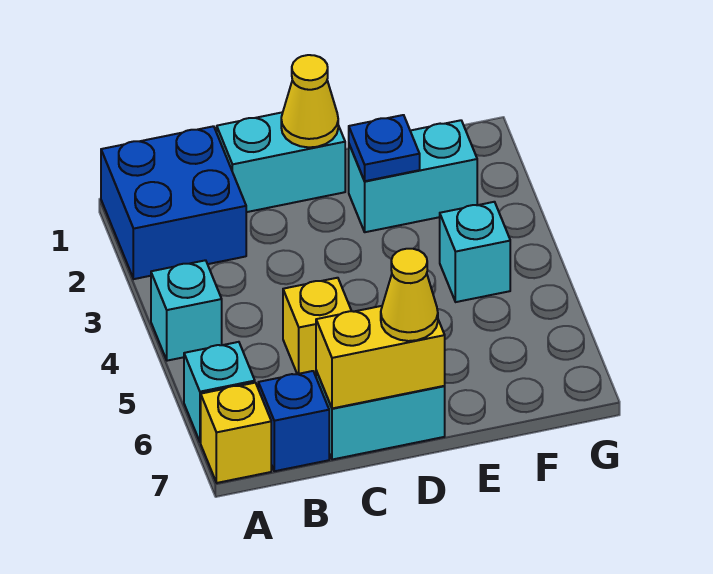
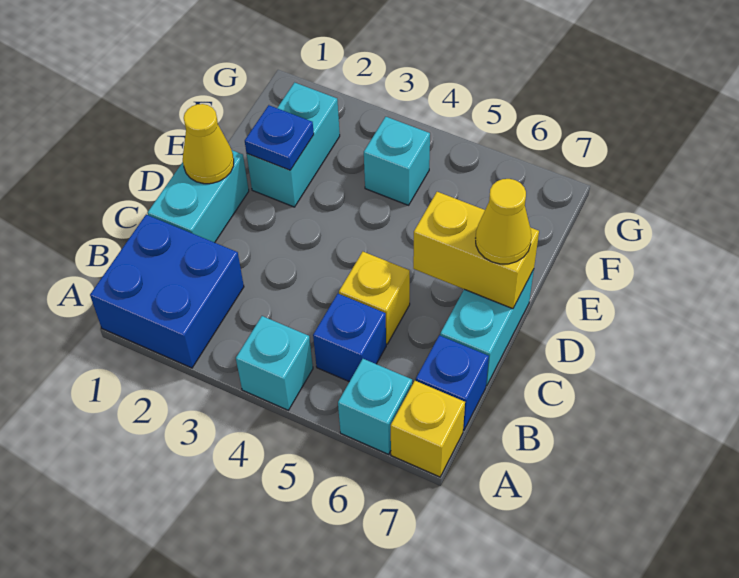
none -> blue brick B5 level 1
yellow brick C7:D7 level 2 -> yellow brick D6:D7 level 2

